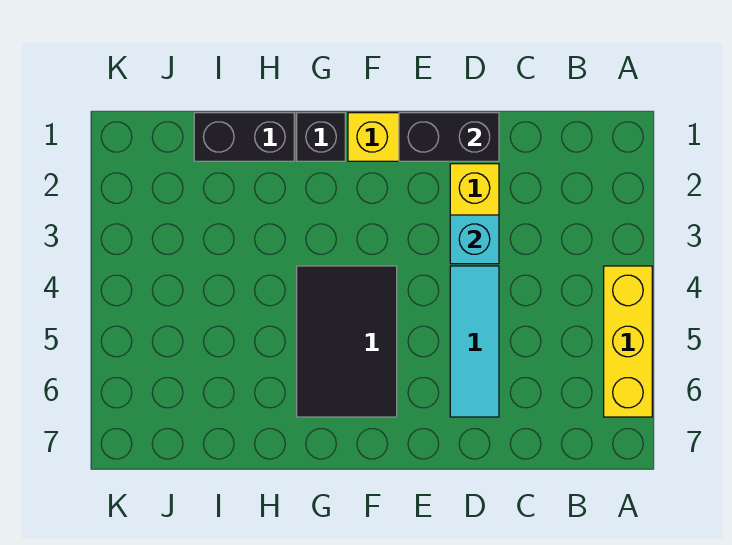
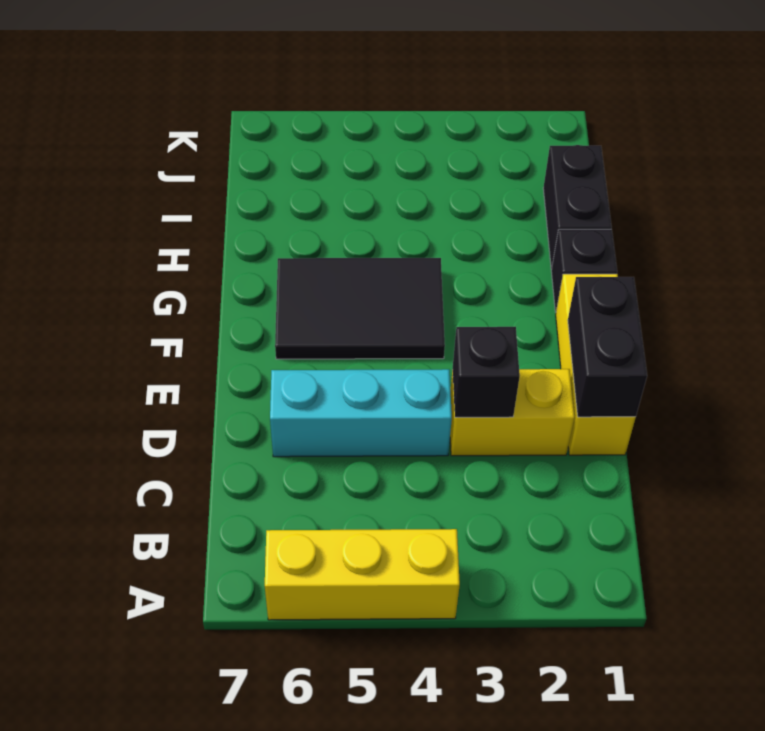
cyan brick D3 level 2 -> black brick D3 level 2
cyan tile D4:D6 level 1 -> cyan brick D4:D6 level 1

